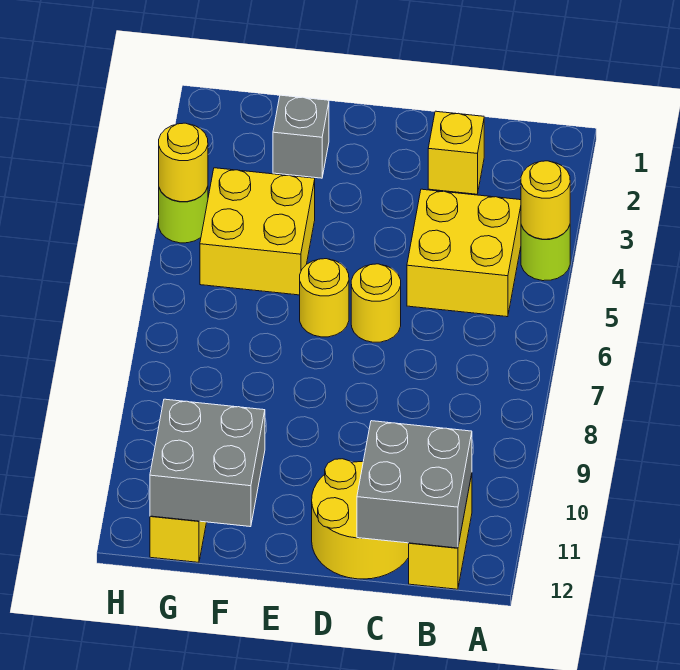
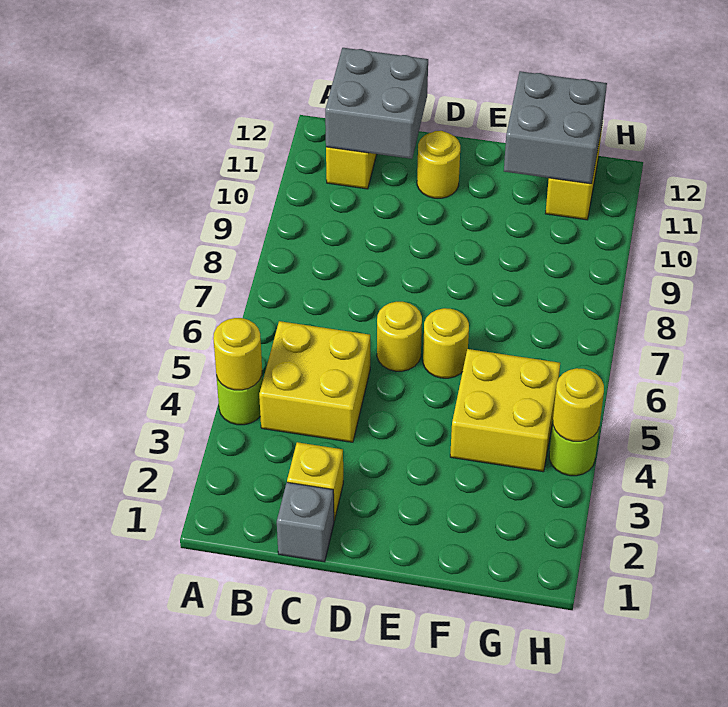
yellow round brick C11:D12 level 1 -> yellow round brick D11 level 1
grey brick F2 level 1 -> grey brick C1 level 1

